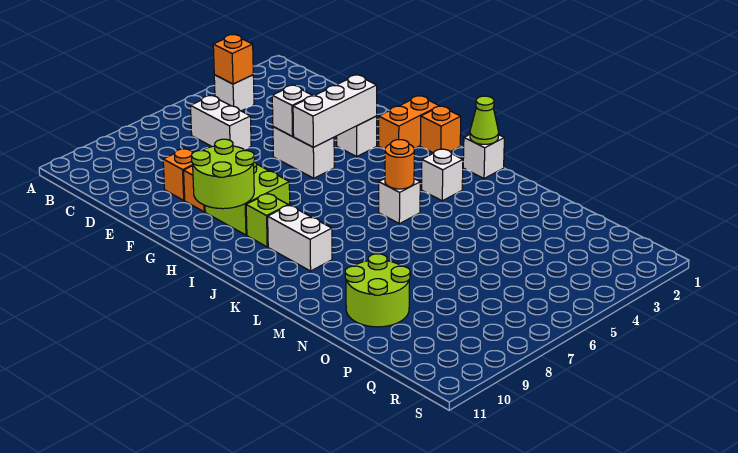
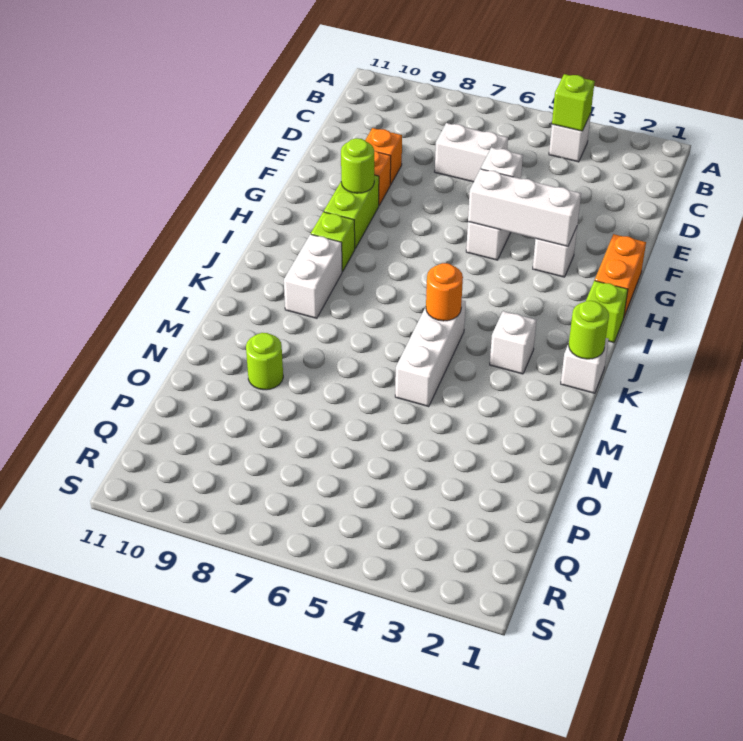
orange brick B4 level 2 -> lime brick B4 level 2
white brick C6:D6 level 1 -> white brick D6:D7 level 1
lime brick G8:H9 level 1 -> lime brick G9:H9 level 1
lime round brick G9:H10 level 2 -> lime round brick G9 level 2
orange brick H1:H2 level 1 -> orange brick G1:H1 level 1
orange brick I1 level 1 -> lime brick I1 level 1
lime cone K1 level 2 -> lime round brick K1 level 2
white brick K5 level 1 -> white brick K5:M5 level 1
lime round brick N9:O10 level 1 -> lime round brick N9 level 1

